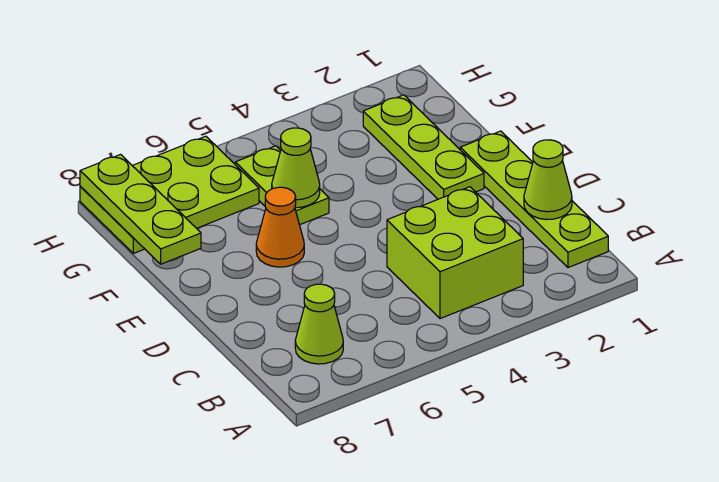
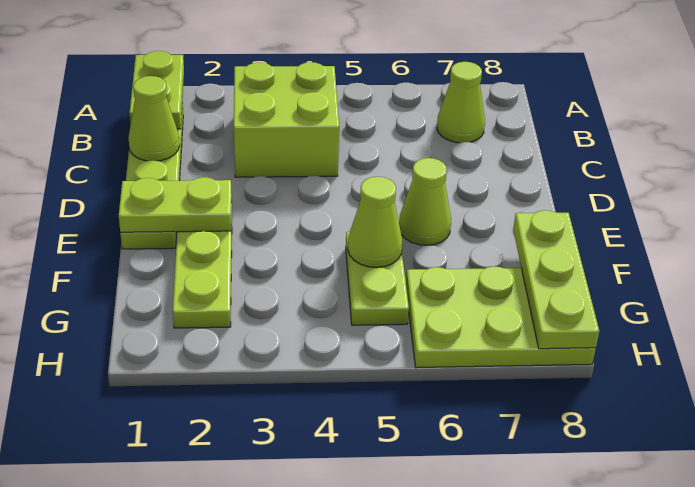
none -> lime plate A1:B1 level 2
none -> lime plate E1:E2 level 2
orange cone E6 level 1 -> lime cone E6 level 1

